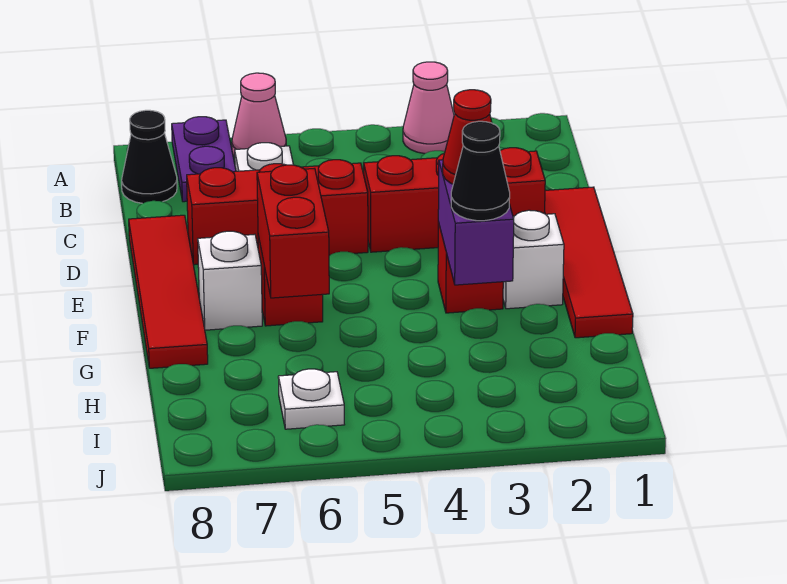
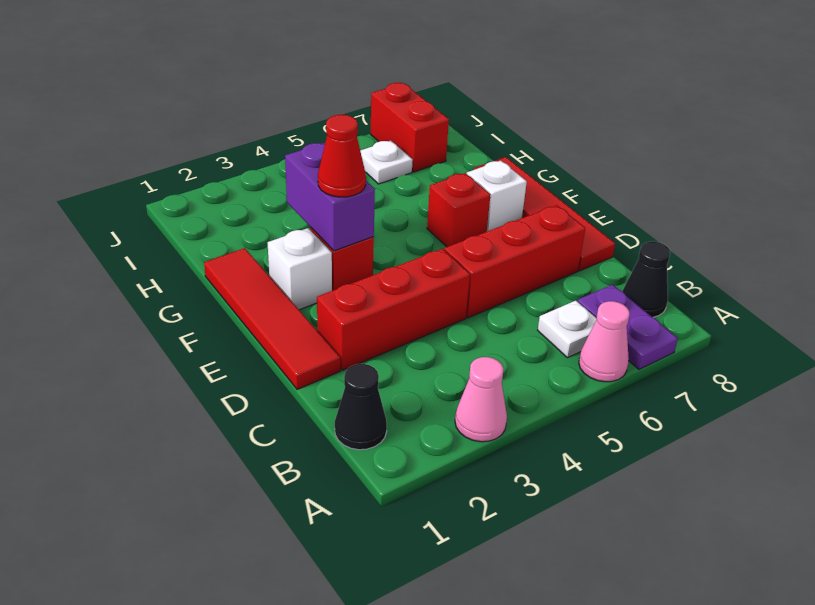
red brick F6:G6 level 2 -> red brick I7:J7 level 1
black cone G3 level 3 -> black cone B1 level 1

